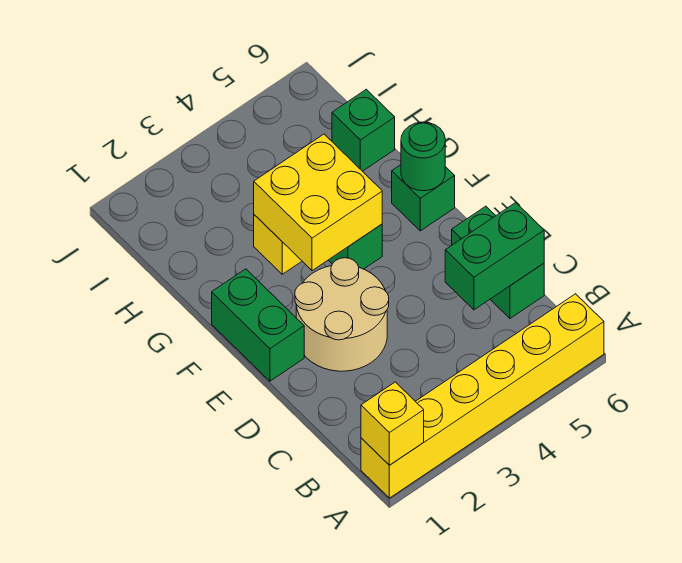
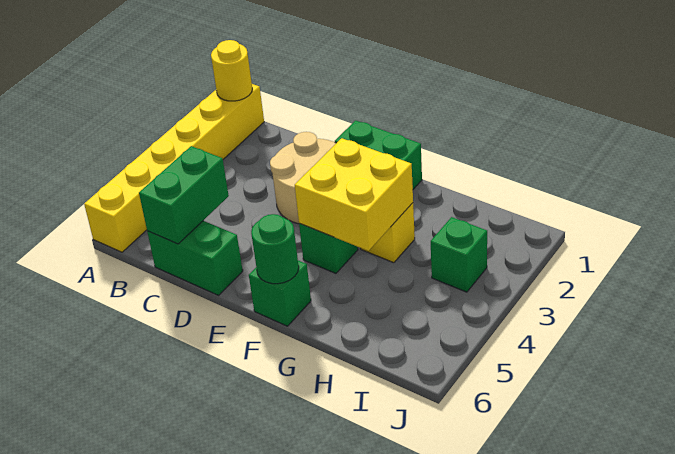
yellow brick A1 level 2 -> yellow round brick A1 level 2
green brick H6 level 1 -> green brick I3 level 1

